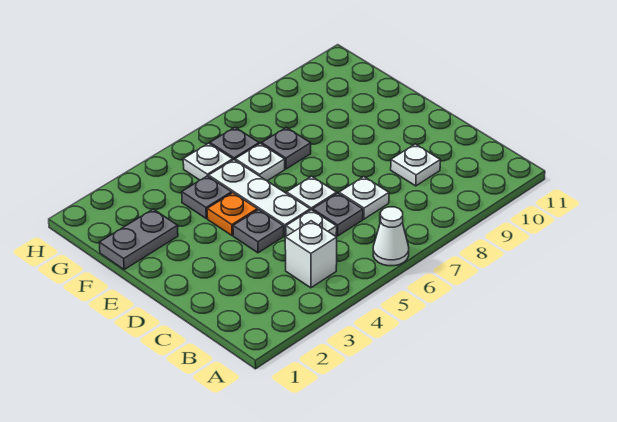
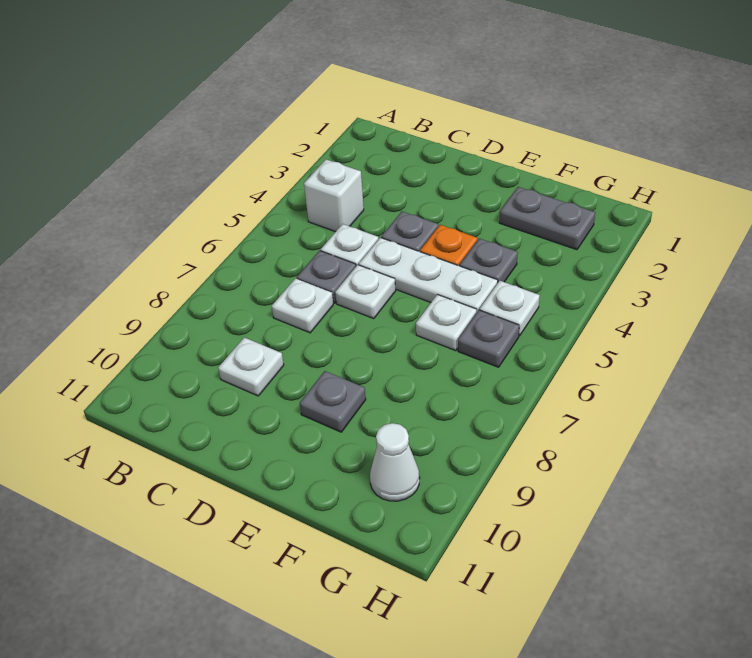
white cone A6 level 1 -> white cone G10 level 1
grey plate F1:F2 level 1 -> grey plate F2:G2 level 1
grey plate F7 level 1 -> grey plate E9 level 1

